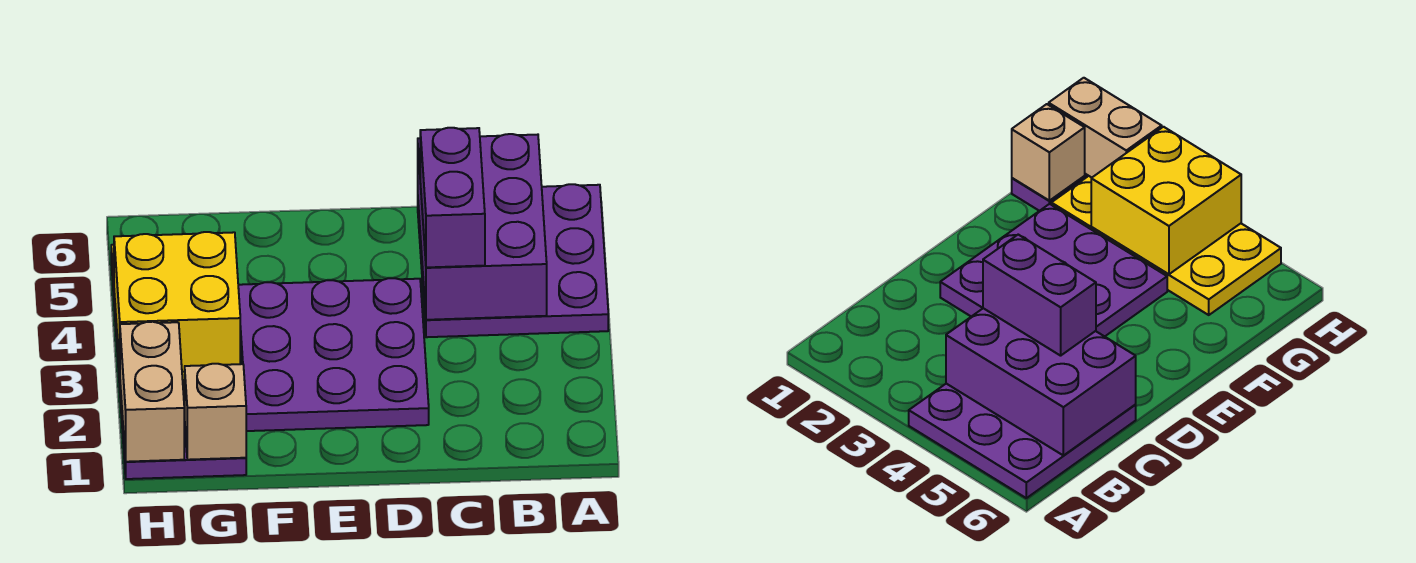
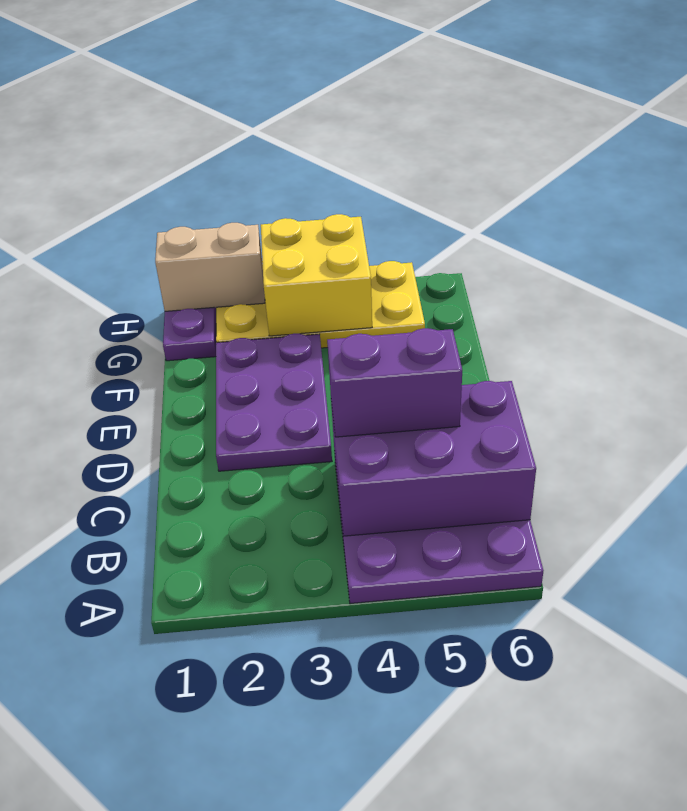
purple plate D2:F4 level 1 -> purple plate D2:F3 level 1
tan brick G1 level 2 -> none

